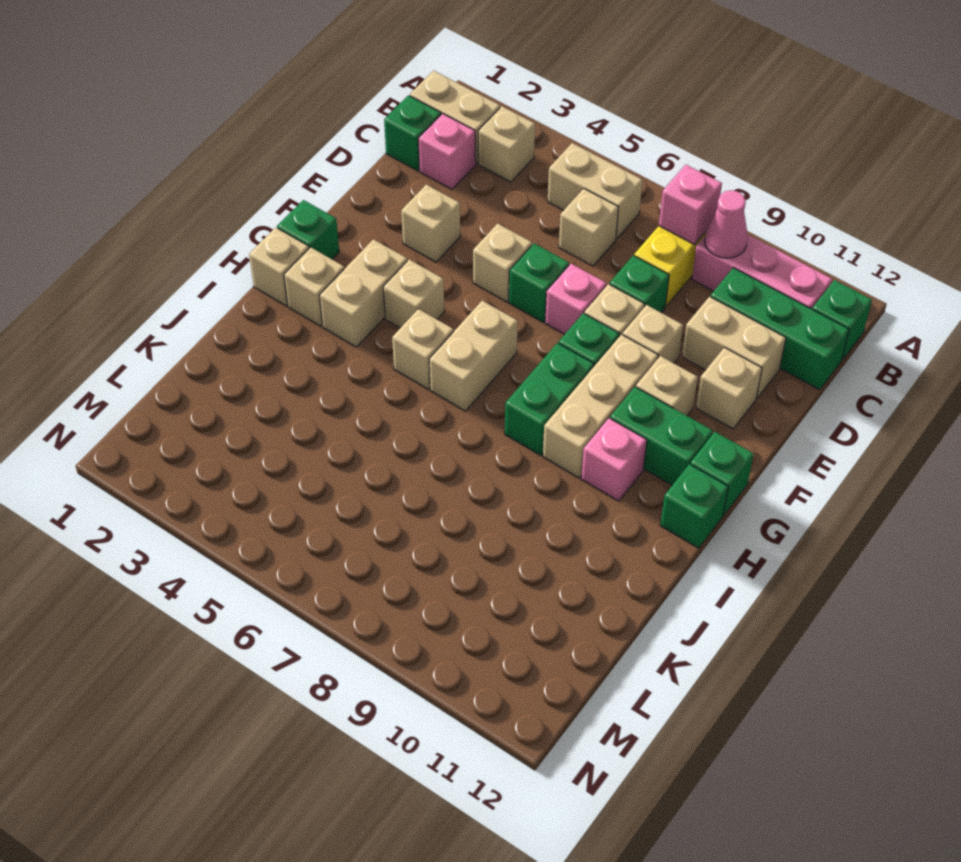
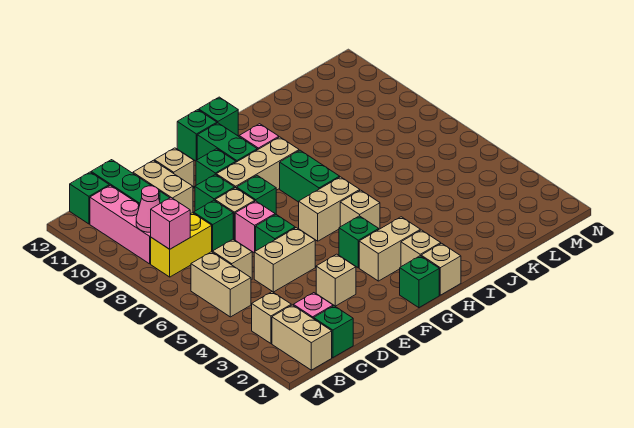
tan brick E5 level 1 -> tan brick D5:E5 level 1
tan brick E9 level 1 -> green brick E9 level 1
tan brick F10 level 1 -> green brick F10 level 1
tan brick G4 level 1 -> green brick G4 level 1
green brick G8:H8 level 1 -> green brick H7:H8 level 1

